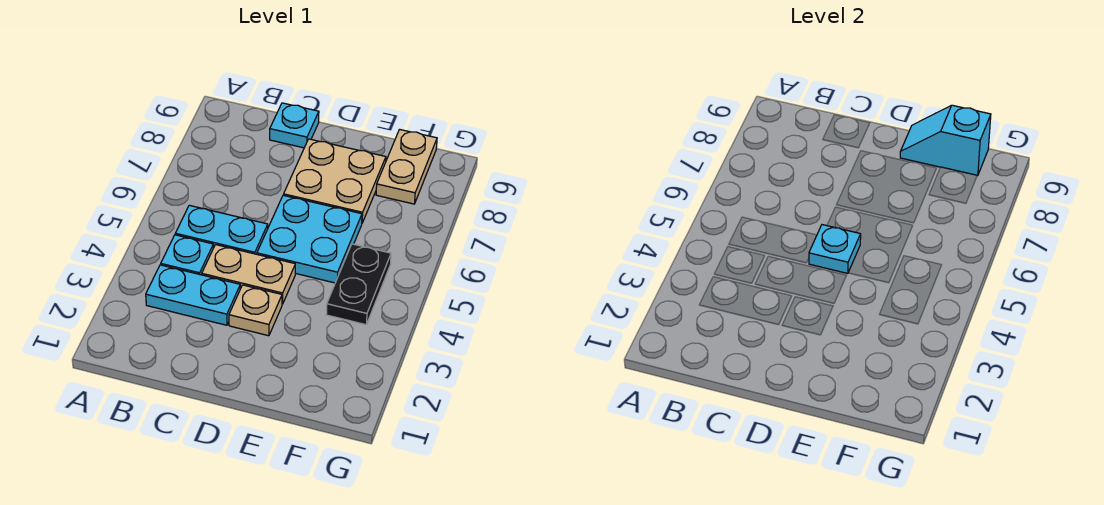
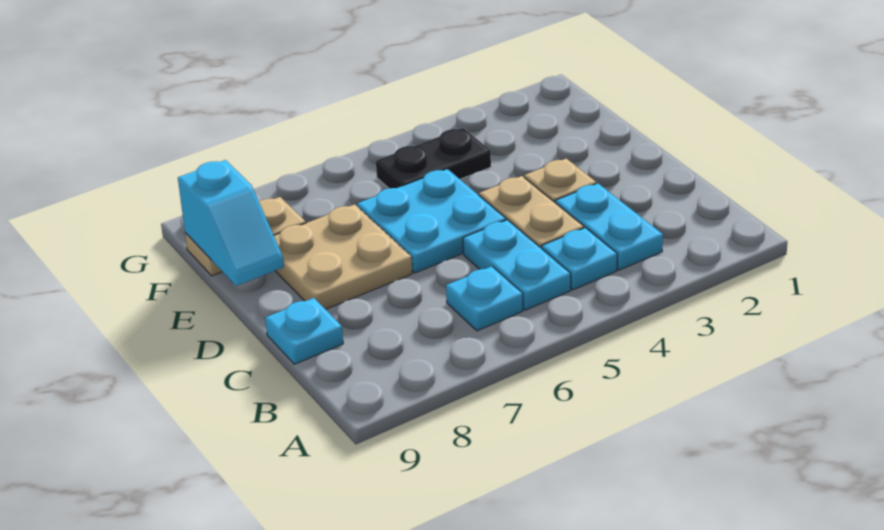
cyan plate D5 level 2 -> cyan plate B6 level 1

